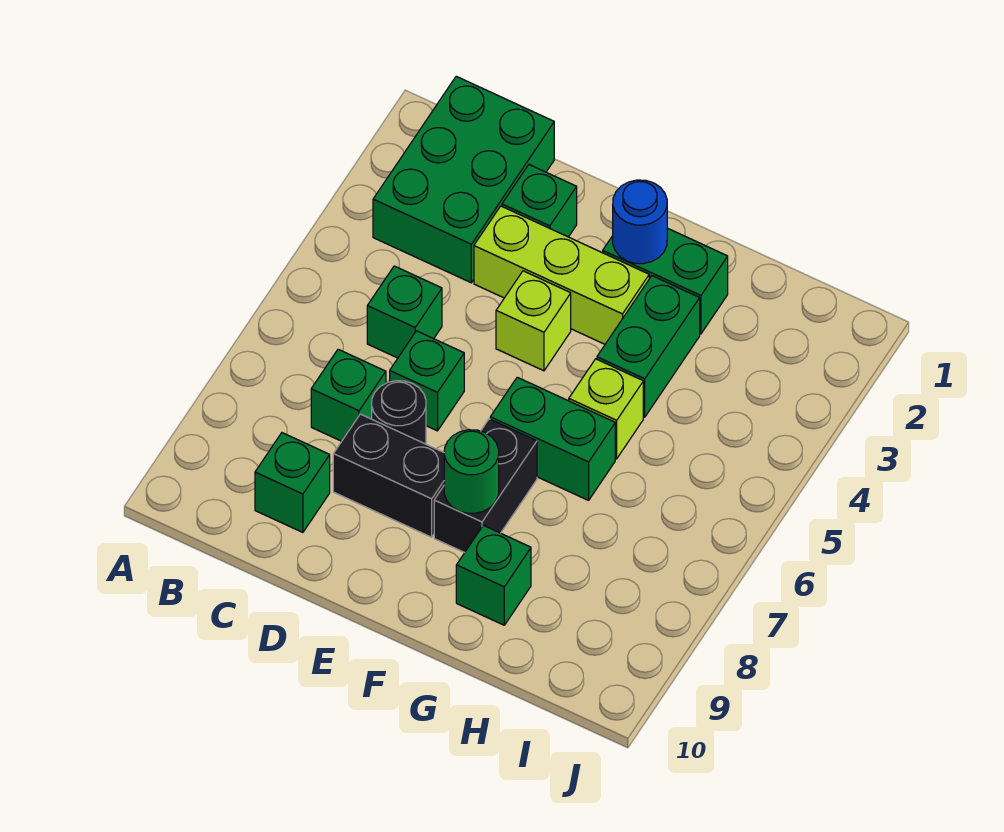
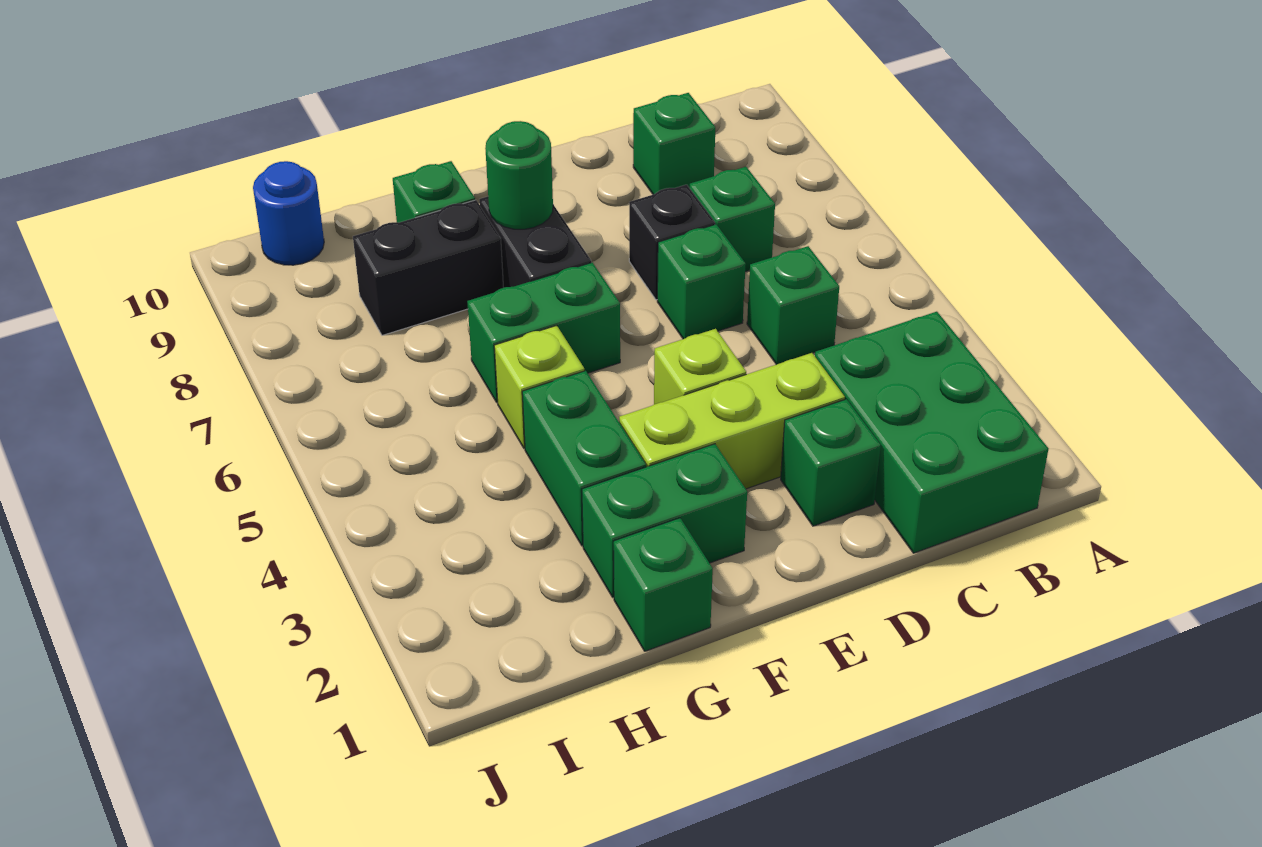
black round brick D7 level 1 -> black brick D7 level 1
black brick D8:E8 level 1 -> black brick G8:H8 level 1
blue round brick F2 level 2 -> blue round brick I10 level 1
none -> green brick G1 level 1

